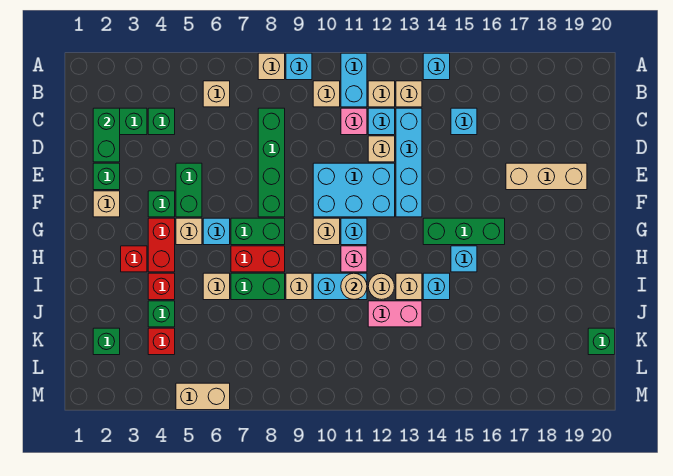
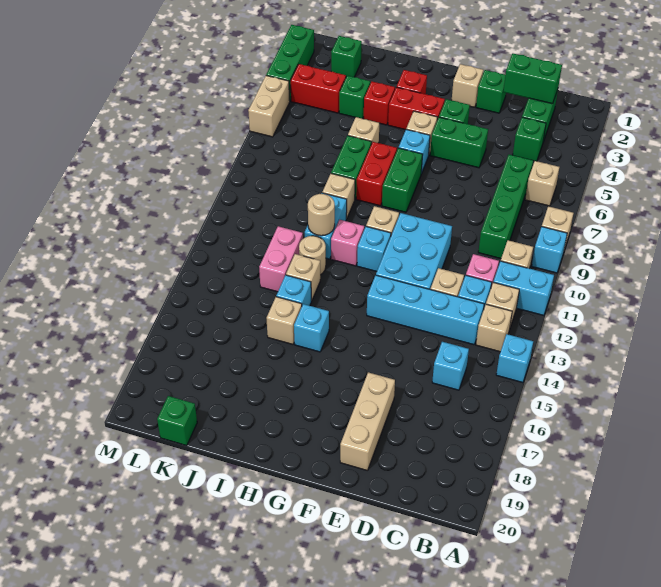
green brick C8:F8 level 1 -> green brick C6:C9 level 1
green brick G14:G16 level 1 -> green brick M2:M4 level 1
none -> tan brick I15 level 1
red brick K4 level 1 -> red brick K4:L4 level 1

